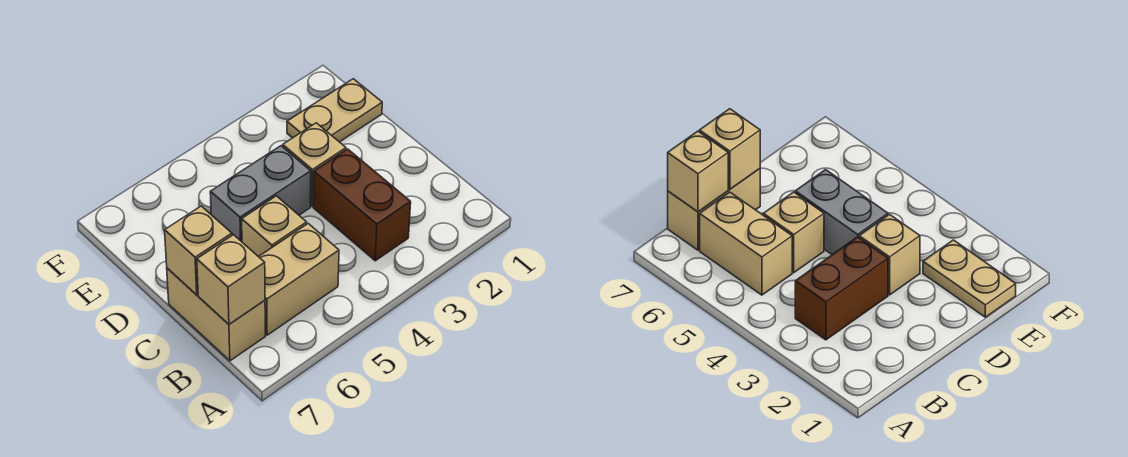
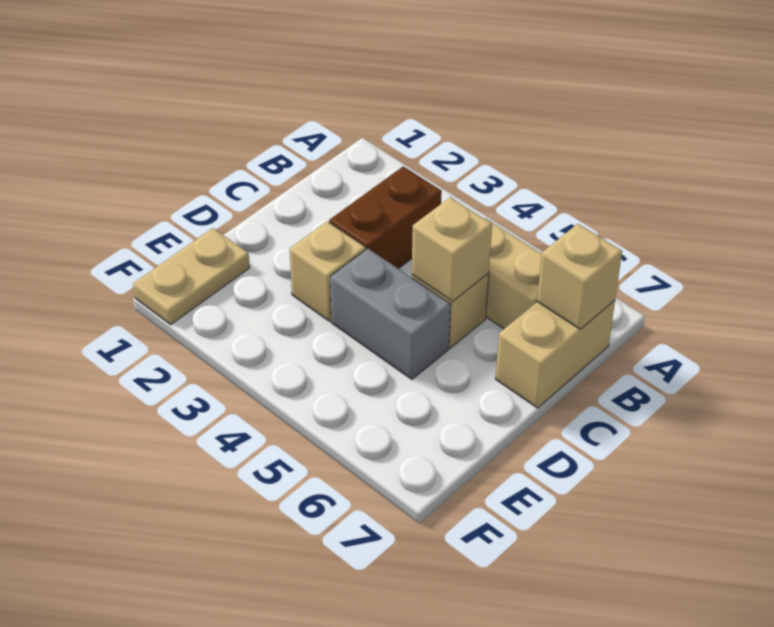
tan brick C7 level 2 -> tan brick C5 level 2
tan plate E1:E2 level 1 -> tan plate E1:F1 level 1

